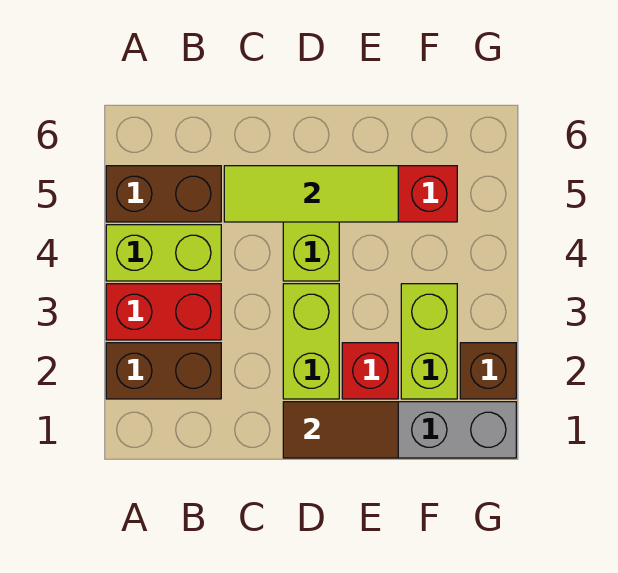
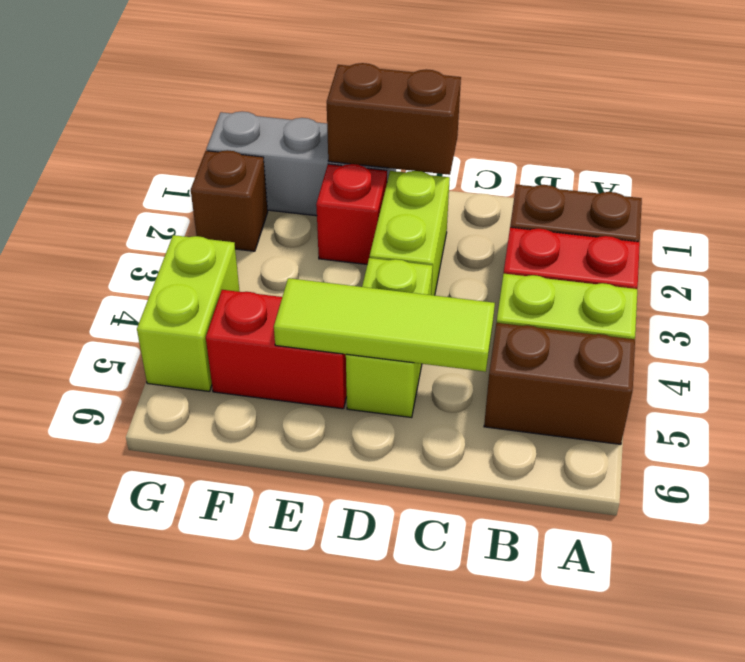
brown tile D1:E1 level 2 -> brown brick D1:E1 level 2
lime brick F2:F3 level 1 -> lime brick G4:G5 level 1

